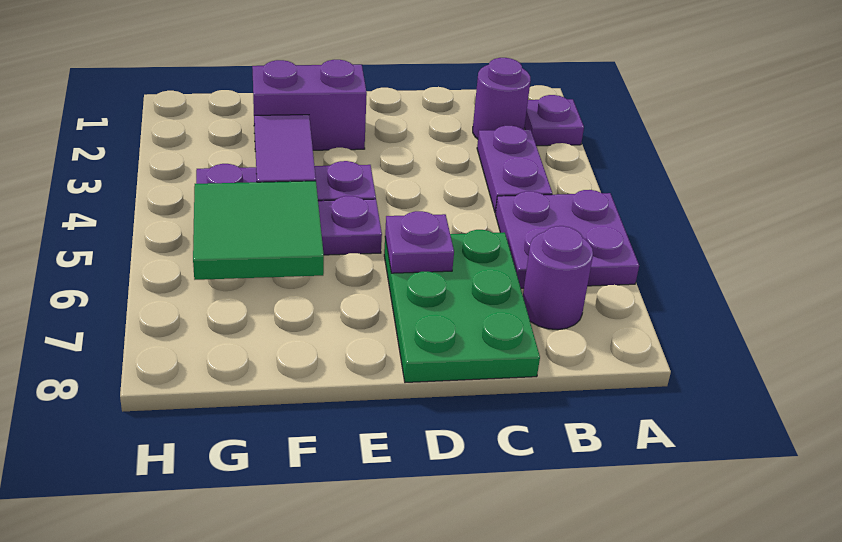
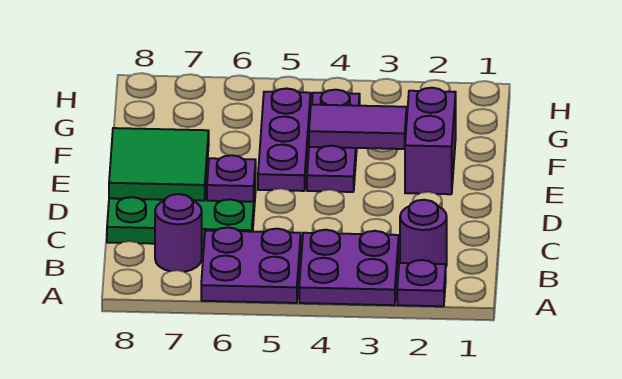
purple plate B3:B4 level 1 -> purple plate A3:B4 level 1
green tile F5:G6 level 2 -> green tile D7:E8 level 2

